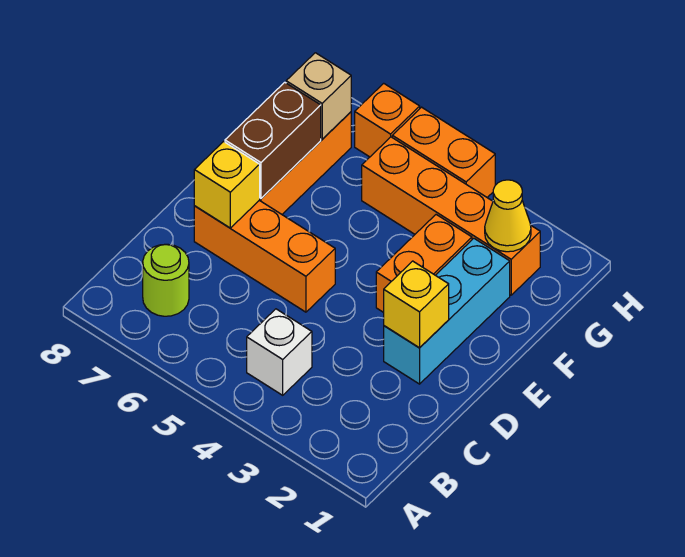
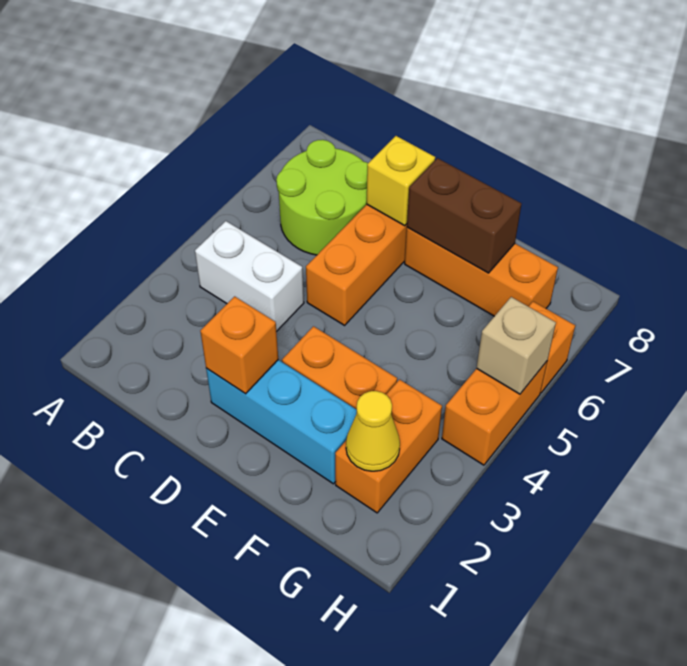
white brick B4 level 1 -> white brick B4:C4 level 1
lime round brick B7 level 1 -> lime round brick B6:C7 level 1
yellow brick D2 level 2 -> orange brick D2 level 2
orange brick G2:G5 level 1 -> orange brick G2:G3 level 1
tan brick G7 level 2 -> tan brick H5 level 2

